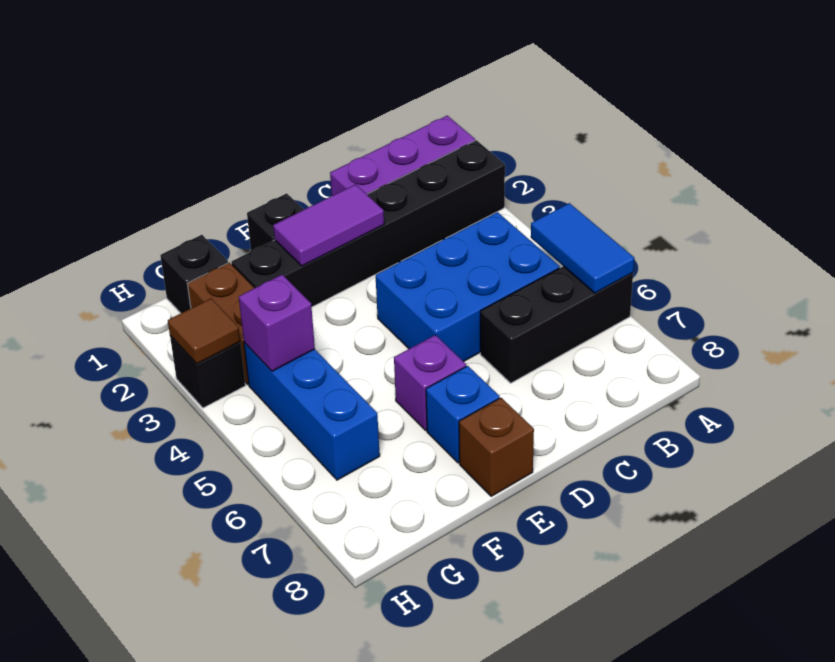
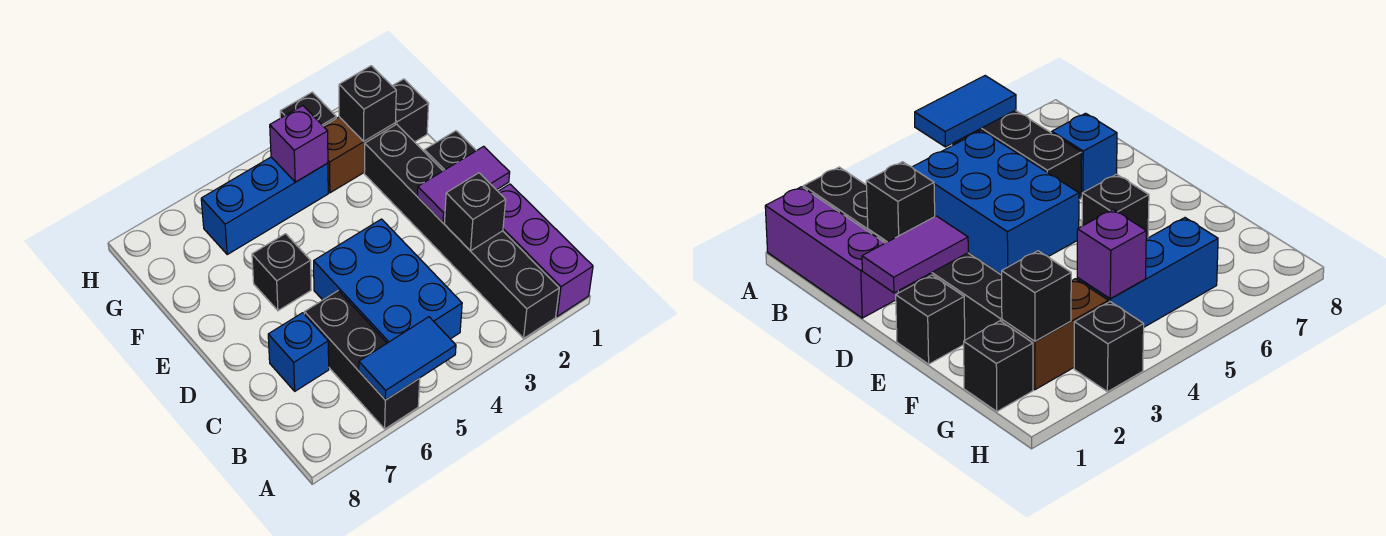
none -> black brick C2 level 2
purple tile D2:E2 level 2 -> purple tile D1:D2 level 2
purple brick E6 level 1 -> black brick E6 level 1
blue brick E7 level 1 -> blue brick C7 level 1
brown brick E8 level 1 -> none
none -> black brick G2 level 2
brown tile H3 level 2 -> none

